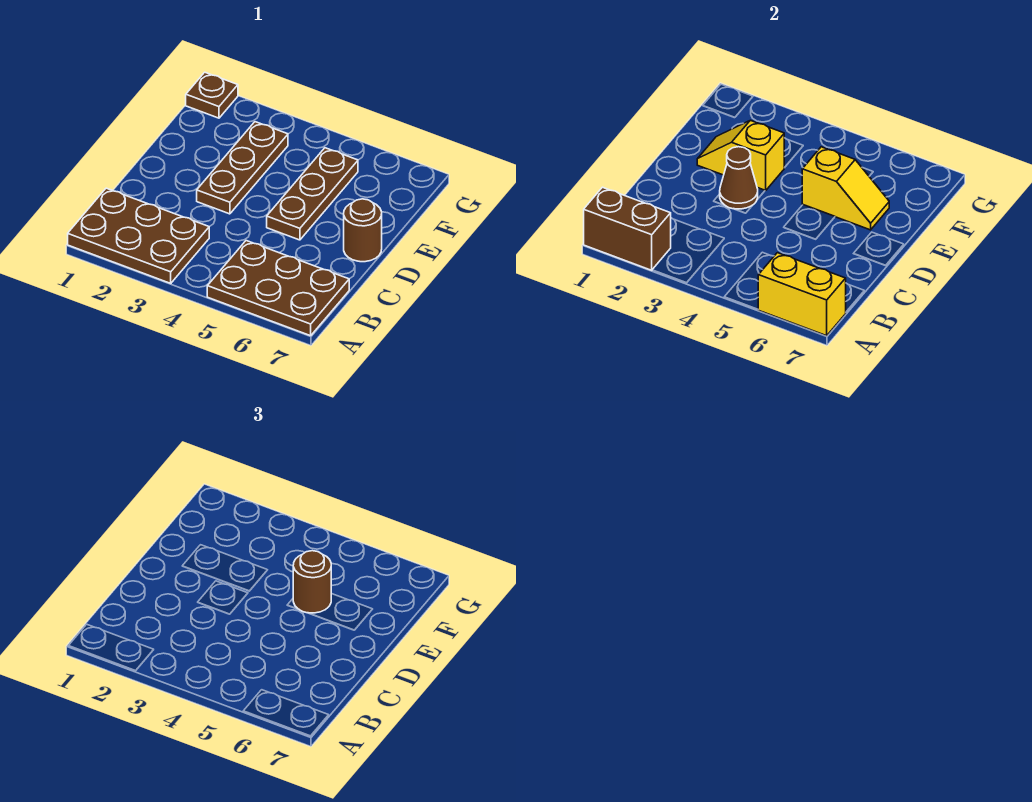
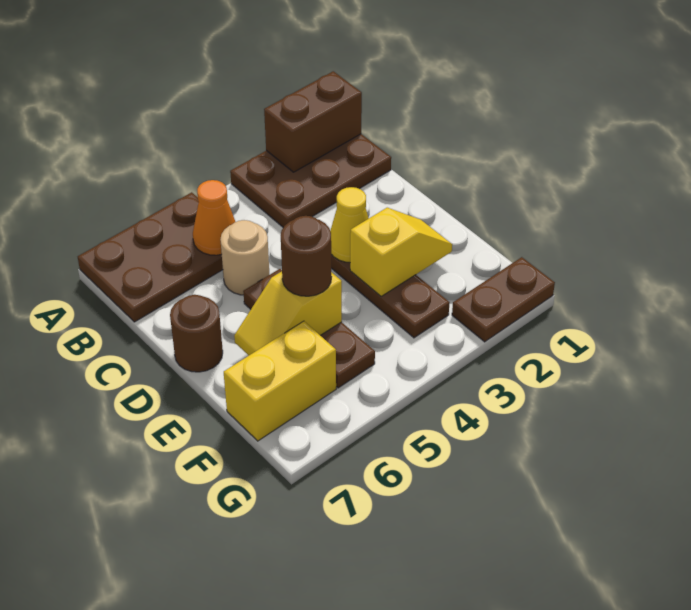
yellow brick A6:A7 level 2 -> yellow brick F6:F7 level 1
none -> orange cone B5 level 2
none -> tan round brick C5 level 1
brown cone D3 level 2 -> yellow cone D3 level 2
brown plate G1 level 1 -> brown plate G1:G2 level 1

